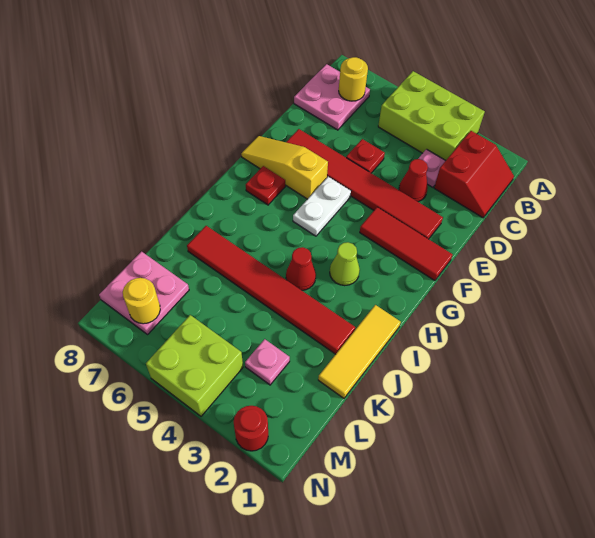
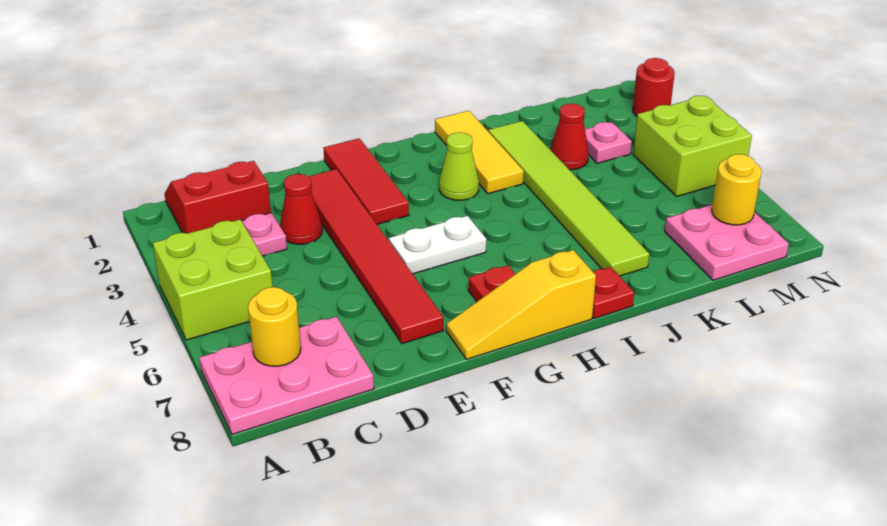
lime brick A3:B5 level 1 -> lime brick A4:B5 level 1
pink plate B7:C8 level 1 -> pink plate A7:C8 level 1
red plate D5 level 1 -> red plate I8 level 1
yellow slope F6:F8 level 1 top 6 -> yellow slope F8:H8 level 1 top H
yellow tile I1:K1 level 1 -> yellow tile I1:I3 level 1
red cone I4 level 1 -> red cone K3 level 1
red tile J2:J7 level 1 -> lime tile J2:J7 level 1

